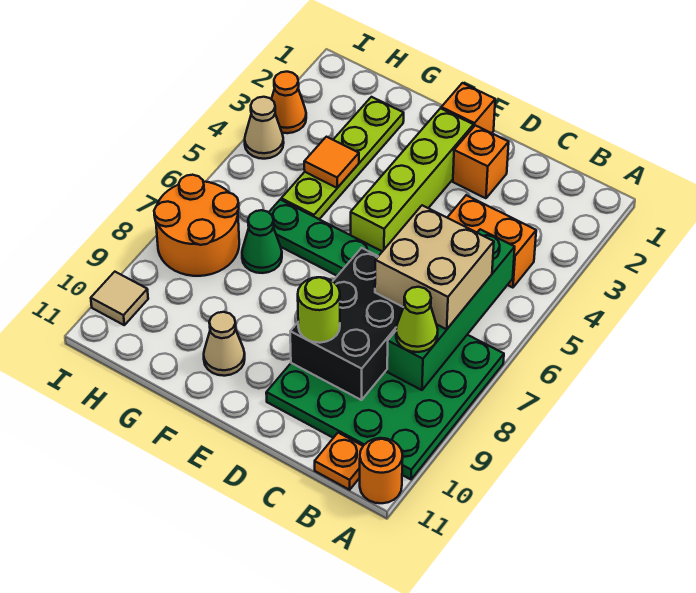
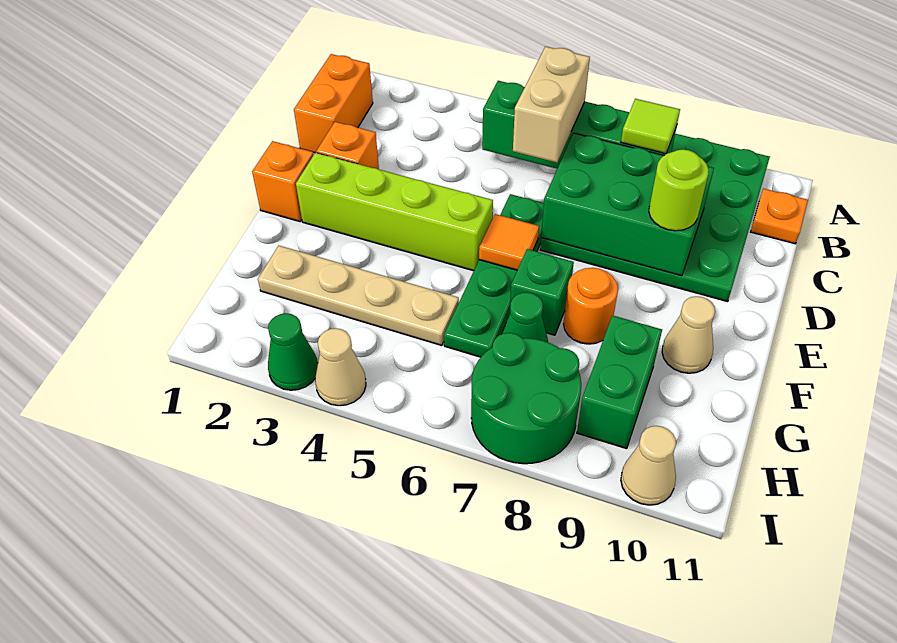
orange round brick A11 level 1 -> orange round brick F8 level 1
orange brick B4:C4 level 1 -> orange brick B1:C1 level 1
tan brick B6:C7 level 3 -> tan brick B6:C6 level 3
lime cone B8 level 3 -> lime tile B8 level 3
black brick C7:D9 level 2 -> green brick C7:D9 level 2
none -> green brick F7 level 1
lime plate G2:G5 level 1 -> tan plate G2:G5 level 1
orange tile G4 level 2 -> orange tile E6 level 2
none -> green brick G9:H9 level 1
orange round brick H7:I8 level 1 -> green round brick H7:I8 level 1
orange cone I3 level 1 -> green cone I3 level 1
tan tile I10 level 1 -> tan cone I10 level 1

